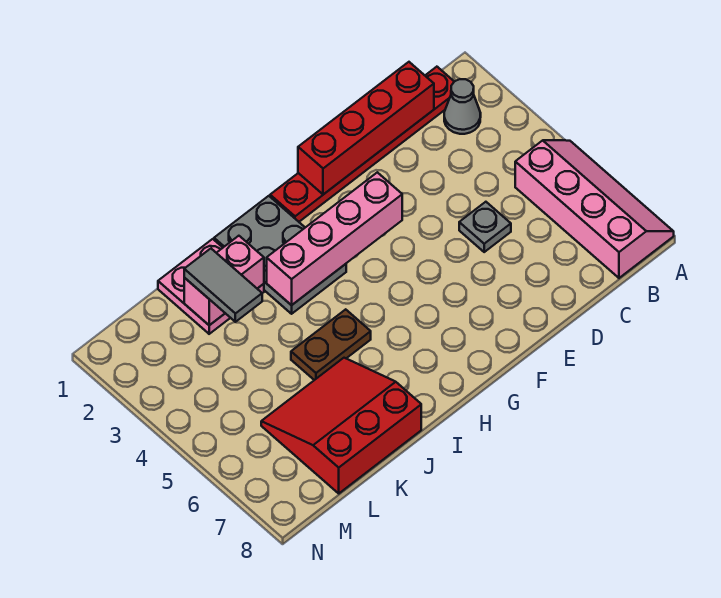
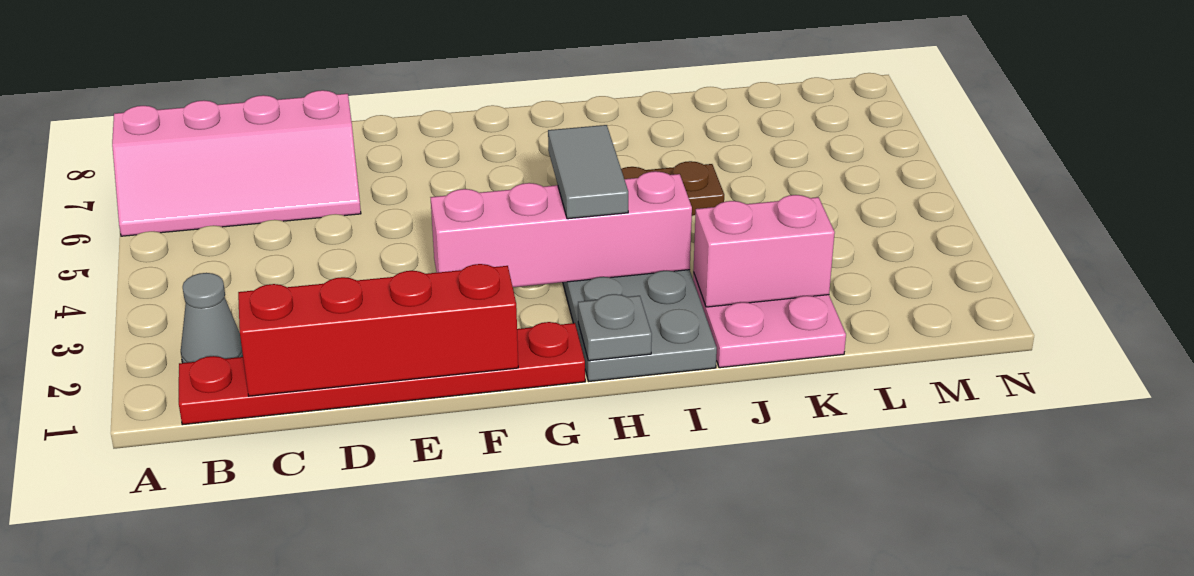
pink slope A5:B8 level 1 top B -> pink slope A6:D7 level 1 top 7
grey plate D5 level 1 -> grey plate H1 level 2
red slope J6:L8 level 1 top 8 -> none
grey tile K2:K3 level 3 -> grey tile H3:H4 level 3

